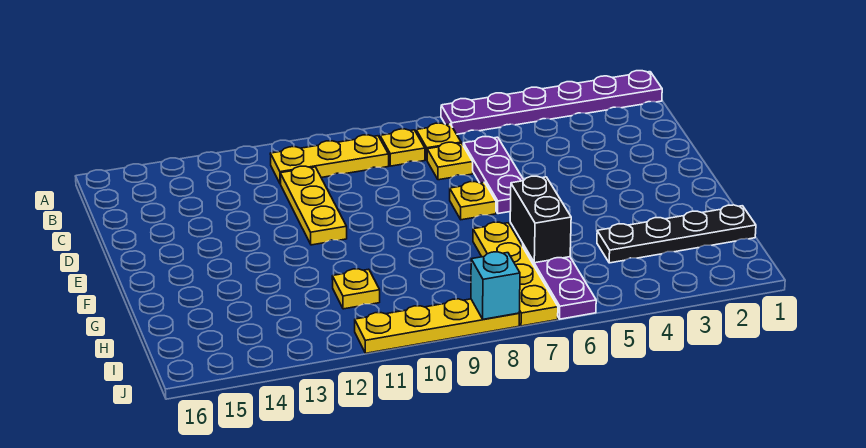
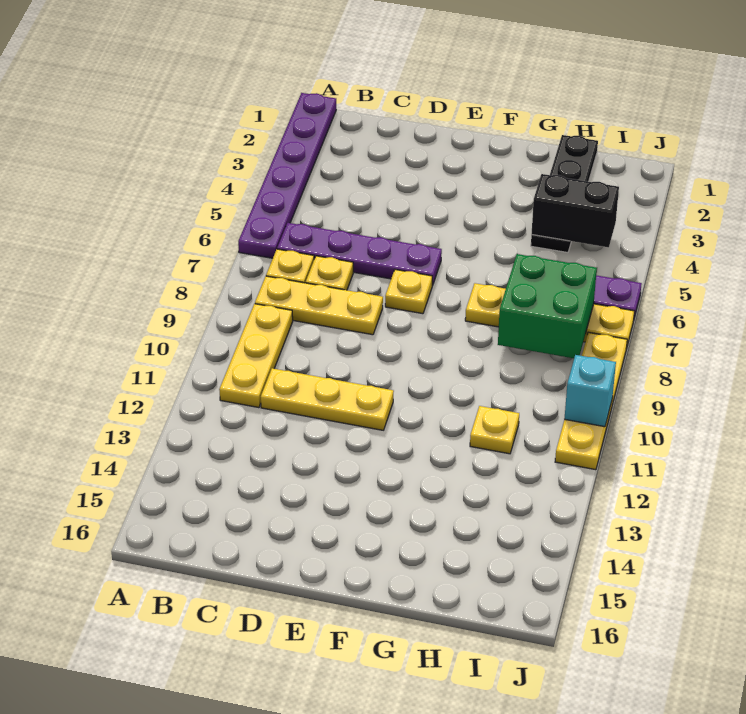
yellow plate B8 level 1 -> yellow plate B8:D8 level 1
purple plate C6:E6 level 1 -> purple plate B6:E6 level 1
black brick G6:H6 level 2 -> black brick H4:I4 level 2
none -> green brick H7:I8 level 2
cyan brick J8 level 2 -> cyan brick J10 level 2

